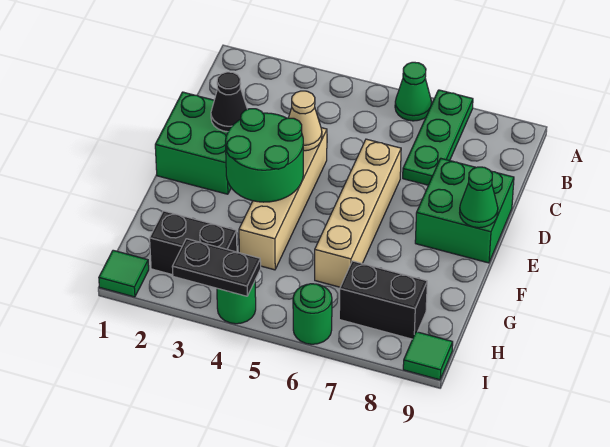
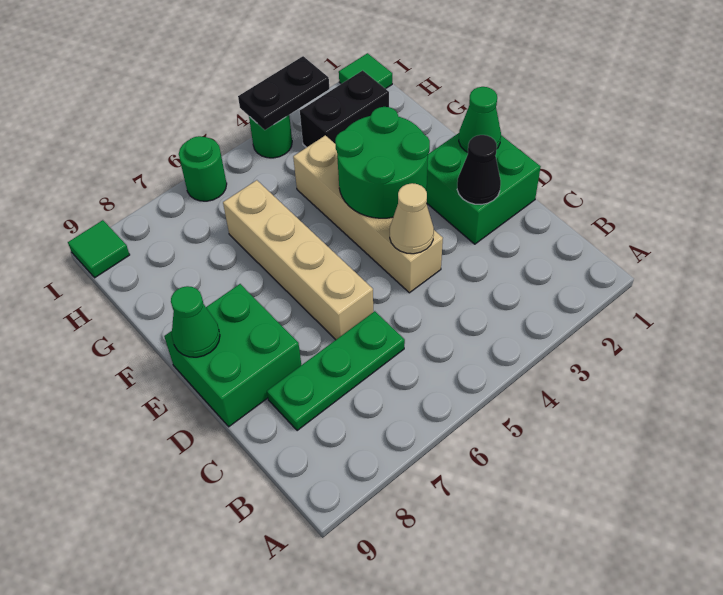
green cone A6 level 1 -> green cone E1 level 2
green plate A7:C7 level 1 -> green plate C6:C8 level 1
black brick H7:H8 level 1 -> none

